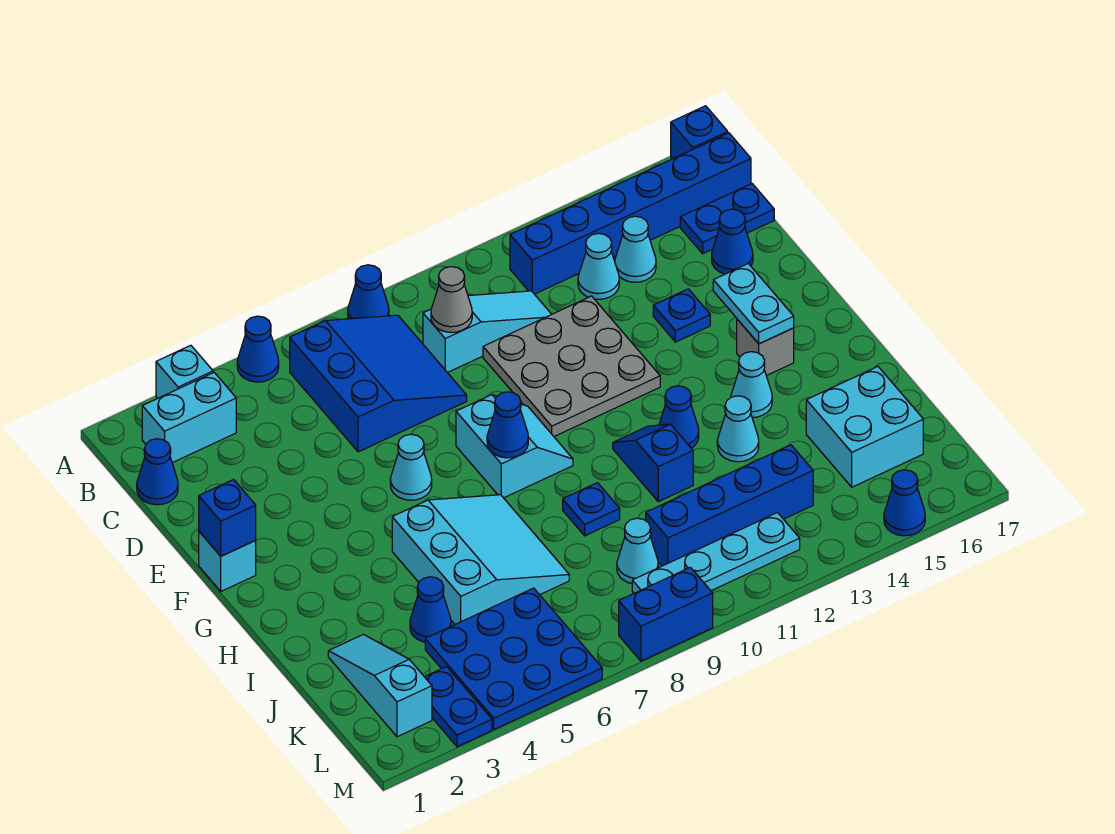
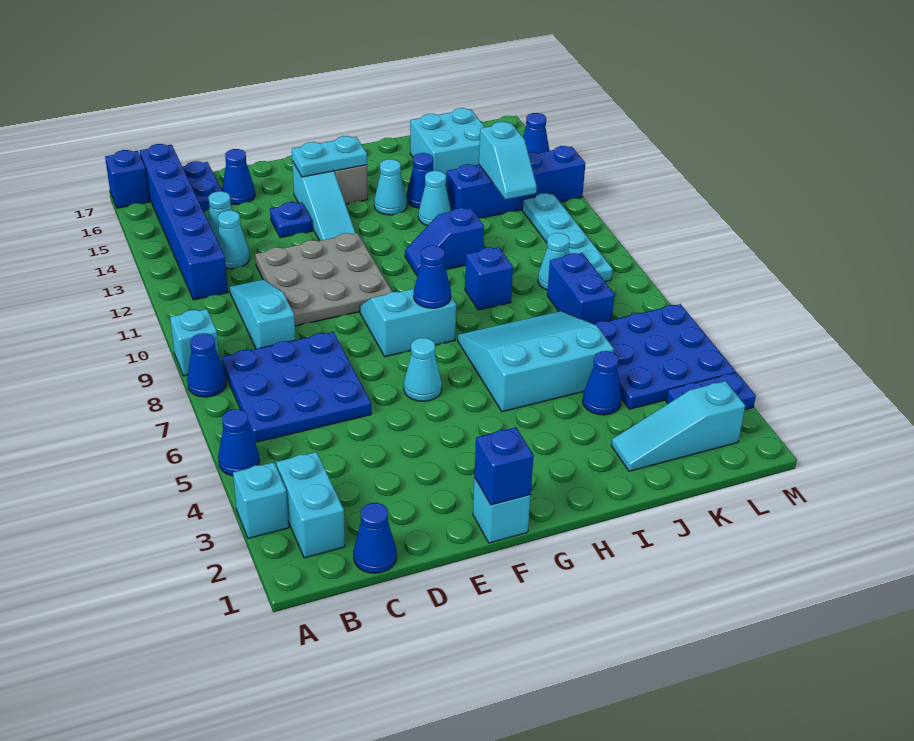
none -> cyan brick A9 level 1
blue slope B6:D8 level 1 top 6 -> blue plate B6:D8 level 1
grey cone C9 level 2 -> none
none -> cyan slope F13:F15 level 1 top 15
blue cone H12 level 1 -> blue cone I14 level 1
blue plate I9 level 1 -> blue brick I9 level 1
blue brick K10:K13 level 1 -> blue brick J13:M13 level 1
none -> cyan slope K12:K13 level 2 top 13
blue brick M8:M9 level 1 -> blue brick K7:K8 level 1

